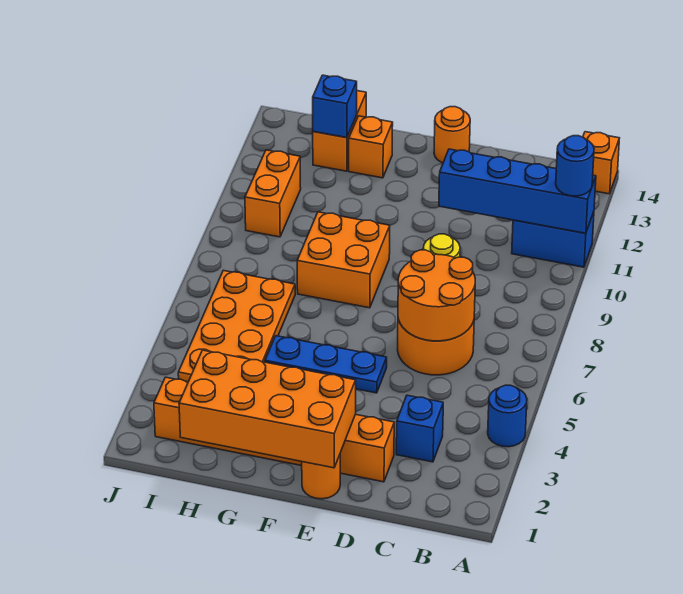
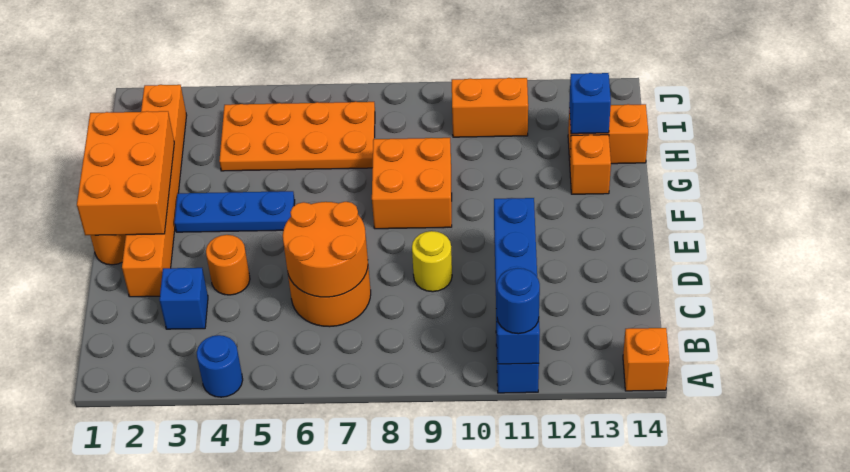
orange brick E1:H2 level 2 -> orange brick E1:G2 level 2
blue plate E5:G5 level 1 -> blue plate F3:F5 level 1
orange round brick E14 level 1 -> orange round brick D4 level 1

